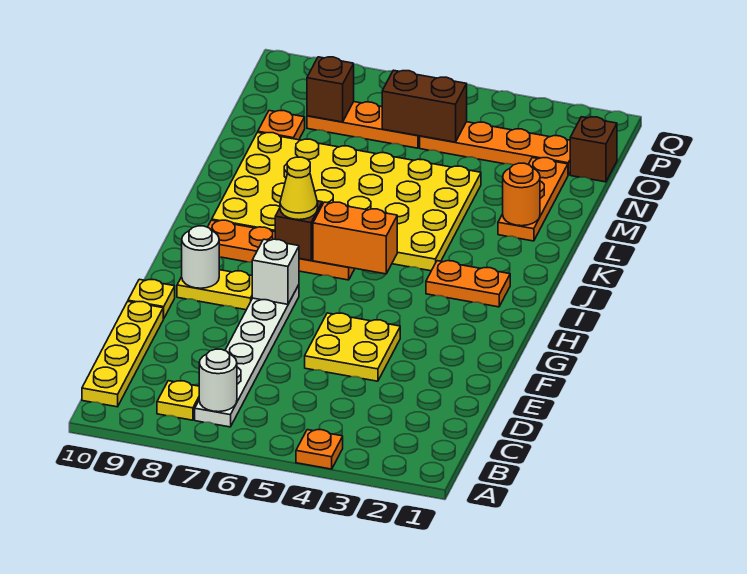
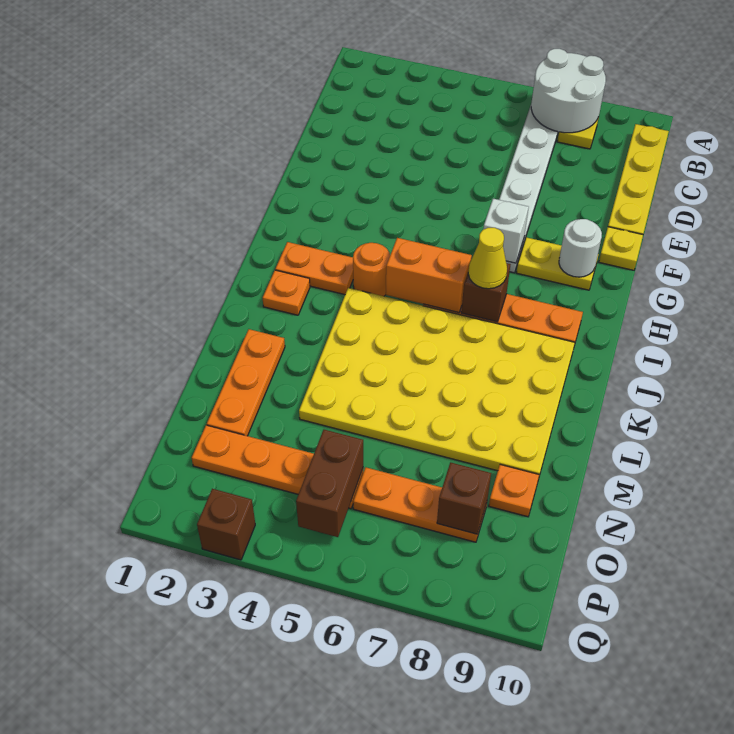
orange plate A4 level 1 -> orange plate J2 level 1
white round brick B7 level 2 -> white round brick A7:B8 level 2
yellow plate E4:F5 level 1 -> none
orange round brick L2 level 2 -> orange round brick I4 level 1
brown brick O1 level 1 -> brown brick Q3 level 1
brown brick O5:O6 level 2 -> brown brick O5:P5 level 2

